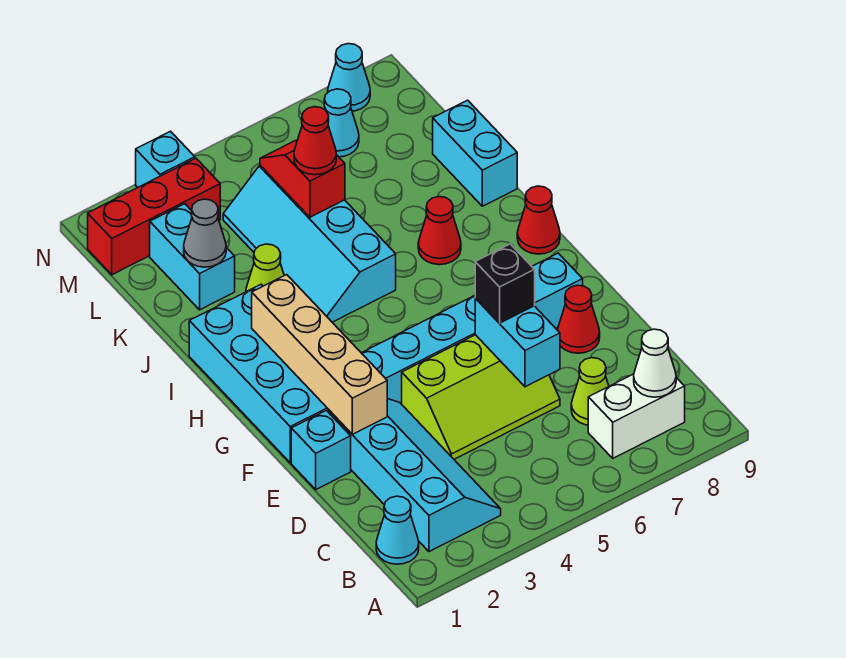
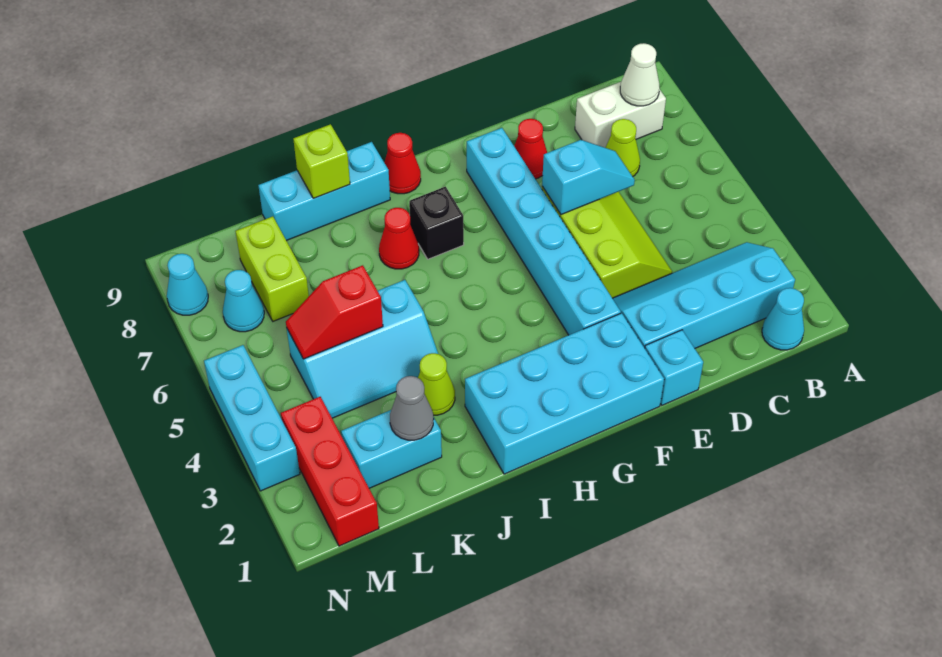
white brick B7:B8 level 1 -> white brick B8:C8 level 1
cyan brick D6:E6 level 2 -> cyan slope D6:E6 level 2 top E
tan brick E2:H2 level 2 -> none
black brick E6 level 3 -> black brick H7 level 1
cyan slope I4:L5 level 1 top 5 -> cyan slope J4:L5 level 1 top 5
cyan brick J9:K9 level 1 -> cyan brick I9:K9 level 1
none -> lime brick J9 level 2
red cone K5 level 3 -> none
none -> lime brick L7:L8 level 1
cyan brick N3 level 1 -> cyan brick N3:N5 level 1

